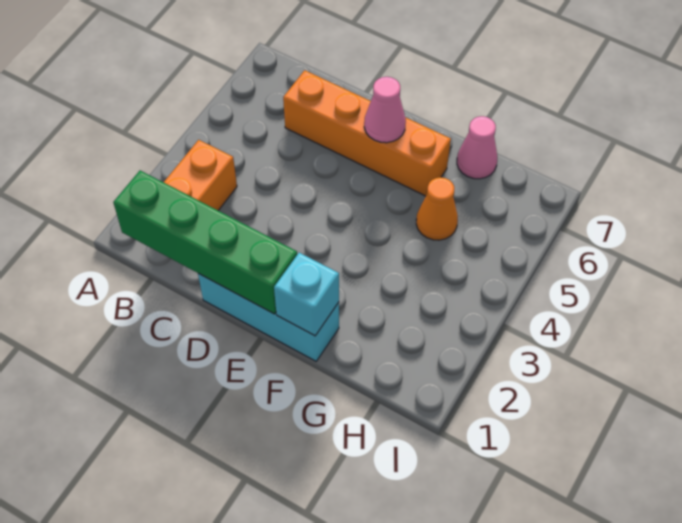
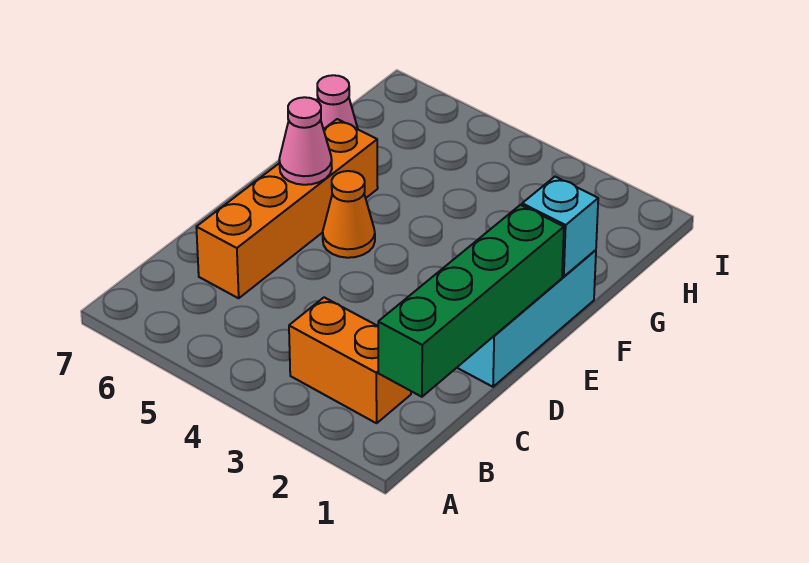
orange cone G5 level 1 -> orange cone E5 level 1

